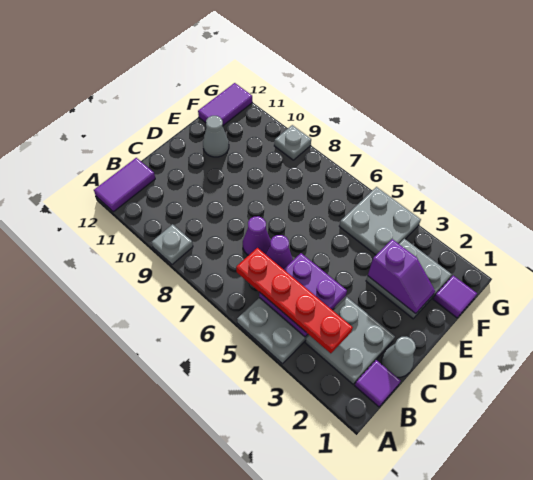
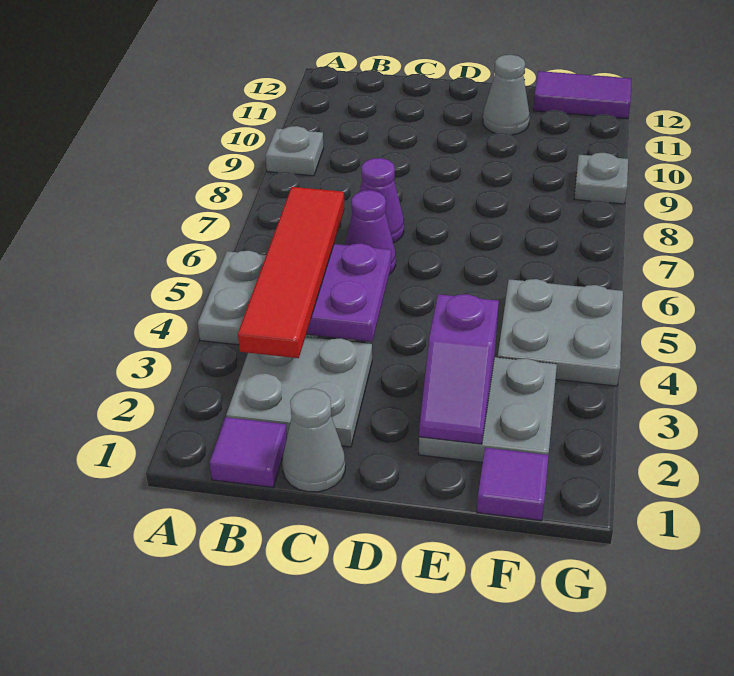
purple tile A12:B12 level 1 -> none
red plate B3:B6 level 3 -> red tile B3:B6 level 3

